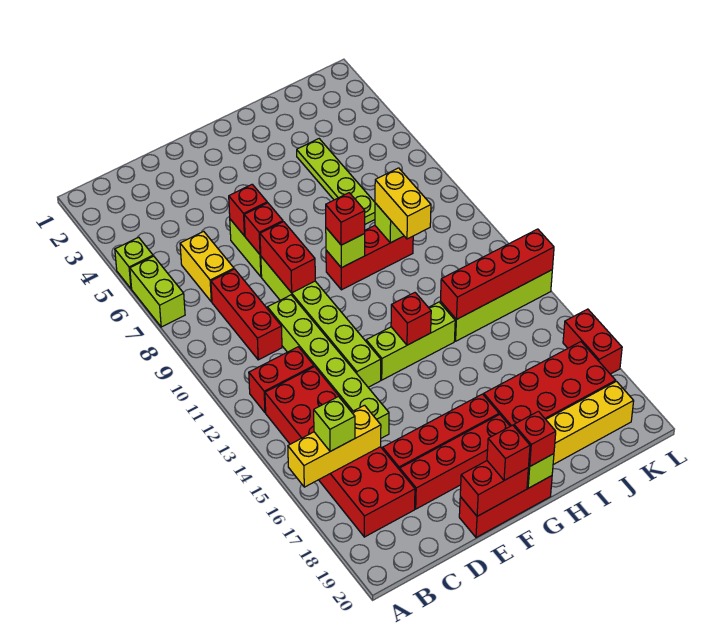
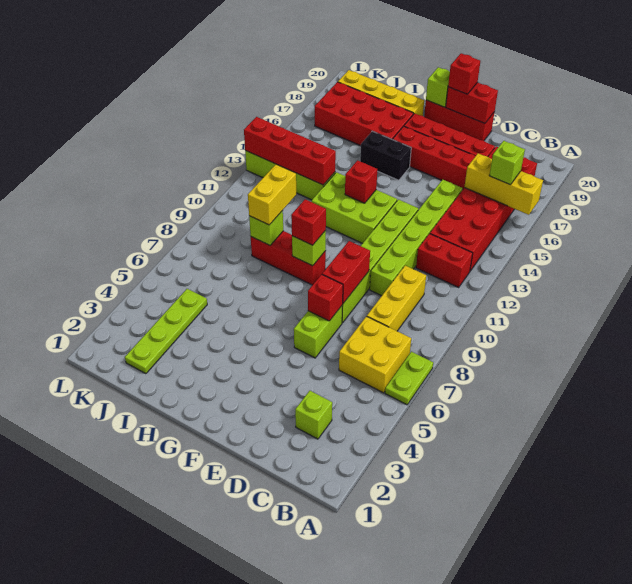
lime brick A5 level 1 -> lime brick C3 level 1
lime brick A6:A7 level 1 -> lime plate A6:A7 level 1
yellow brick C6:C7 level 1 -> yellow brick B6:C7 level 1
red brick C8:C10 level 1 -> yellow brick C8:C10 level 1
red brick E6 level 2 -> none
lime brick F13:H13 level 1 -> lime brick F12:H13 level 1
none -> black brick G16:H16 level 1
red brick G20 level 3 -> none
lime plate I4:I7 level 1 -> lime plate J2:J5 level 1
red brick L16:L17 level 1 -> none

